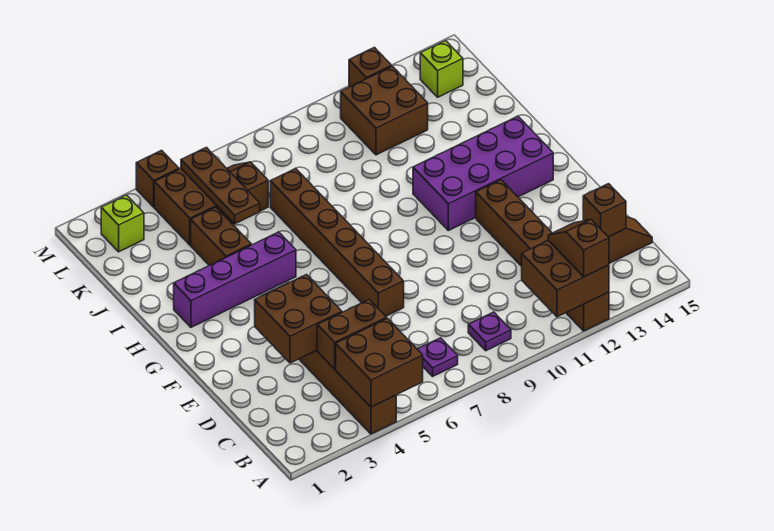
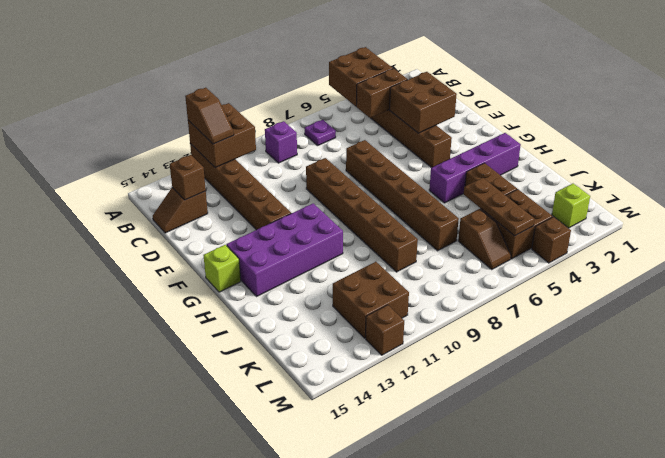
purple plate B9 level 1 -> purple brick B9 level 1
none -> brown brick E9:J9 level 1
lime brick L14 level 1 -> lime brick G15 level 1

